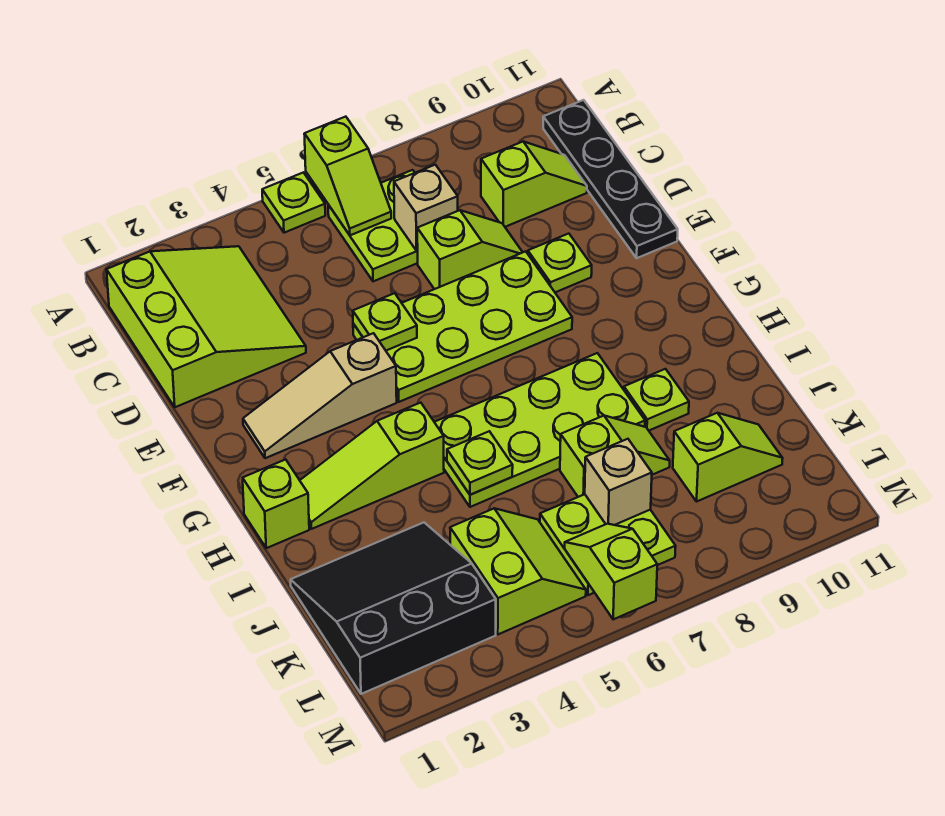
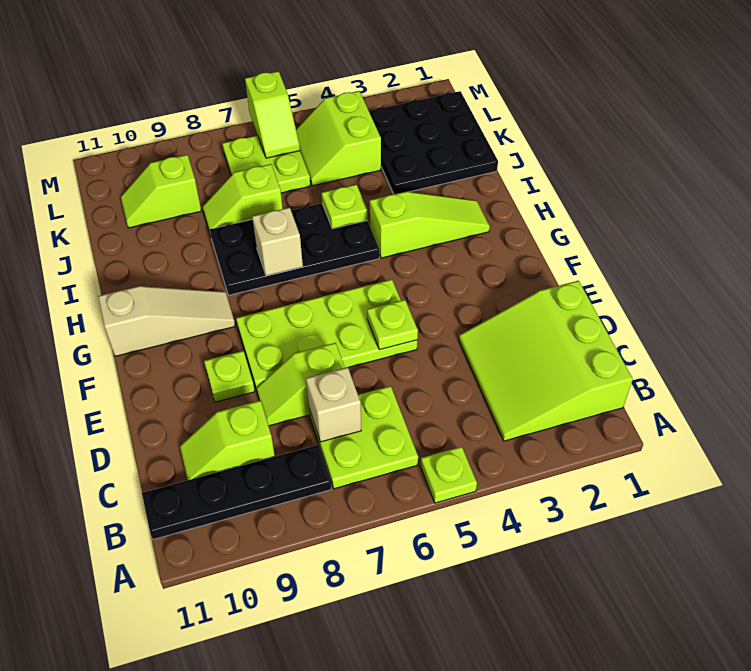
lime slope A6:B6 level 2 top A -> none
black plate B11:E11 level 1 -> black plate B8:B11 level 1
tan slope F2:F4 level 1 top 4 -> tan slope G9:G11 level 1 top 11
lime brick H1 level 1 -> none
lime plate H5:I8 level 1 -> black plate H5:I8 level 1
lime plate I9 level 1 -> none
black slope J1:L3 level 1 top L -> black plate J1:L3 level 1
tan brick K7 level 2 -> tan brick H7 level 2

